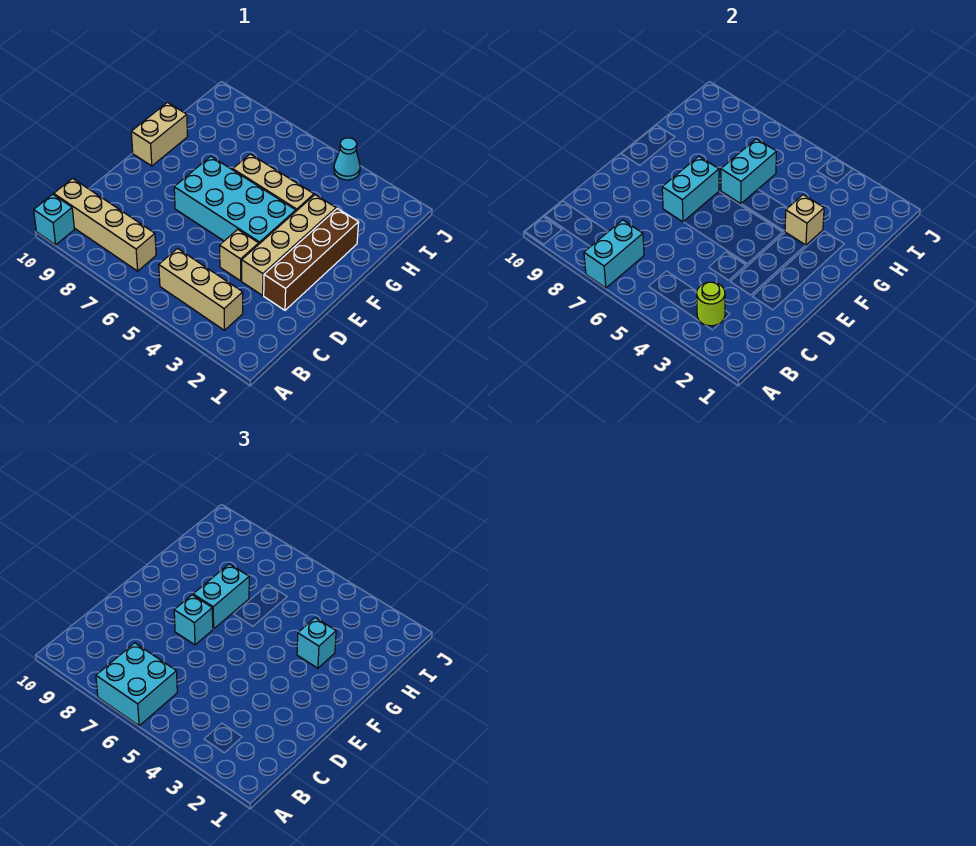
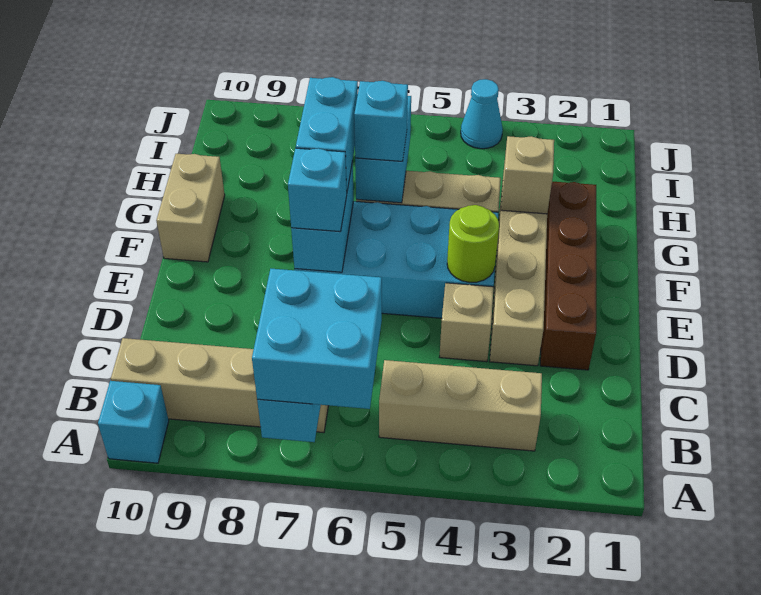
lime round brick B3 level 2 -> lime round brick E4 level 2
cyan brick G3 level 3 -> cyan brick G6 level 3

